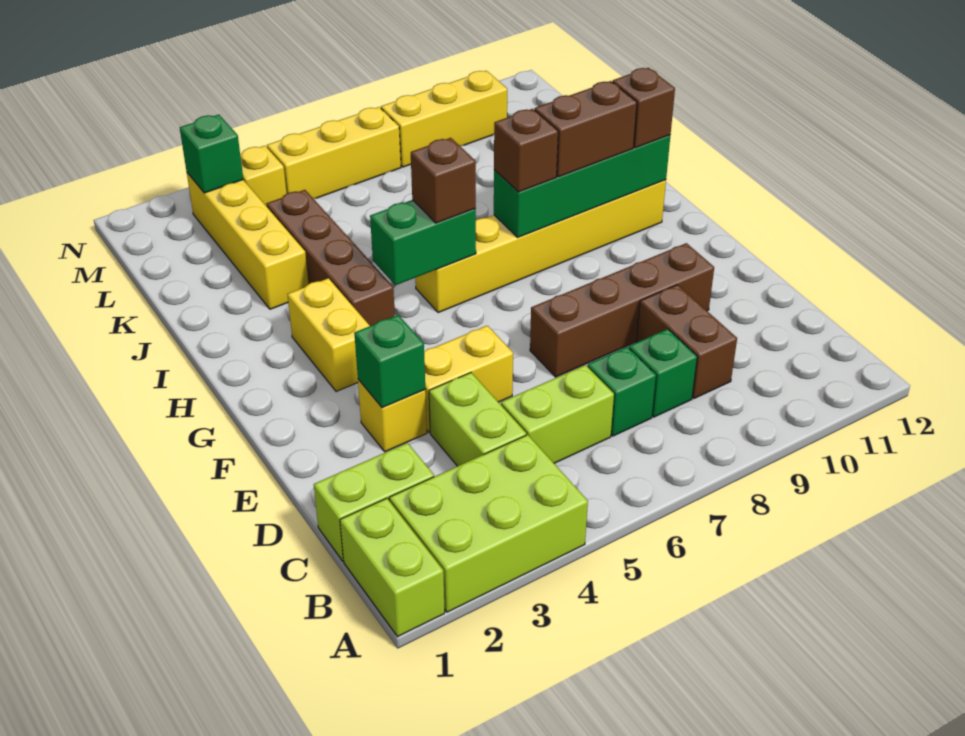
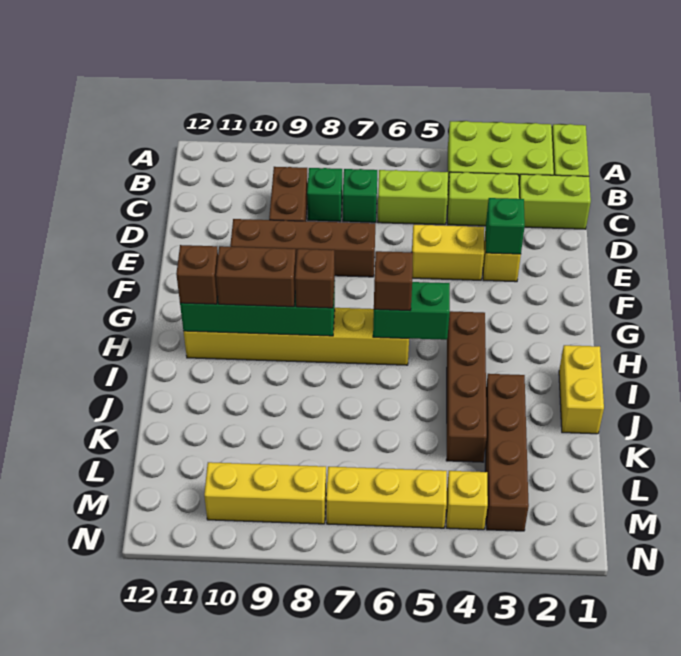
lime brick C4:D4 level 1 -> lime brick C3:C4 level 1
yellow brick G3:H3 level 1 -> yellow brick I1:J1 level 1
yellow brick J3:M3 level 1 -> brown brick J3:M3 level 1
green brick M3 level 2 -> none

